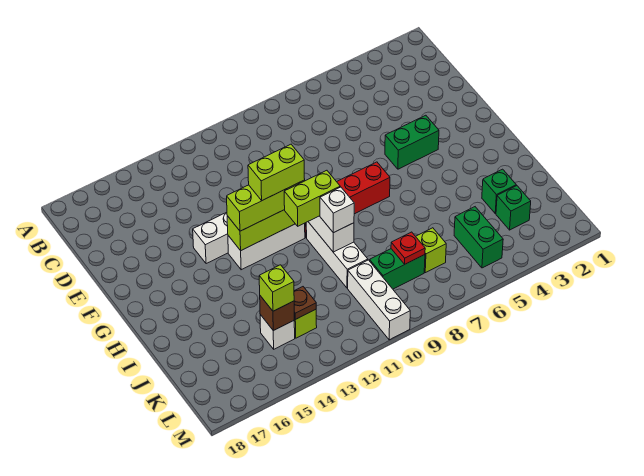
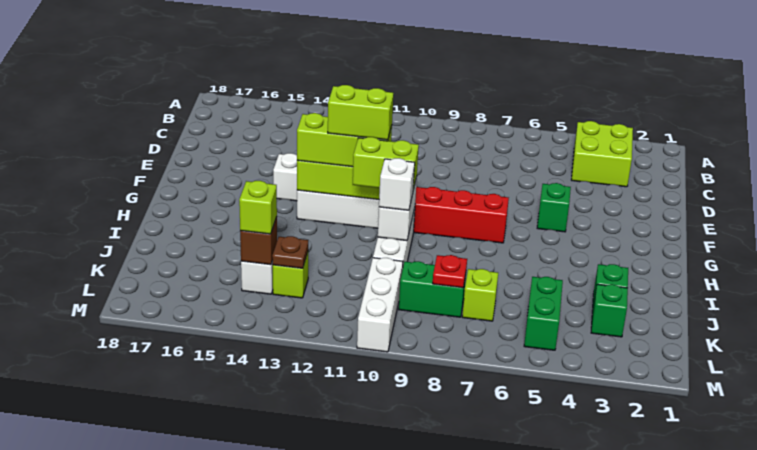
none -> lime brick B3:C4 level 1
green brick F4:F5 level 1 -> green brick F5 level 1

